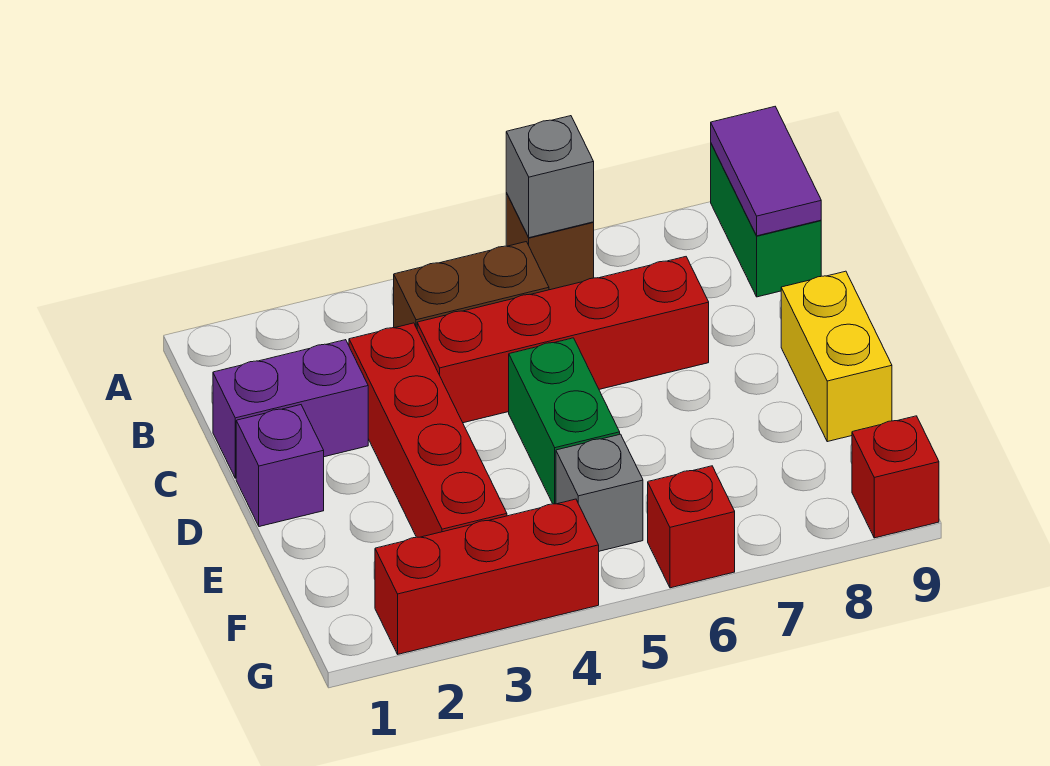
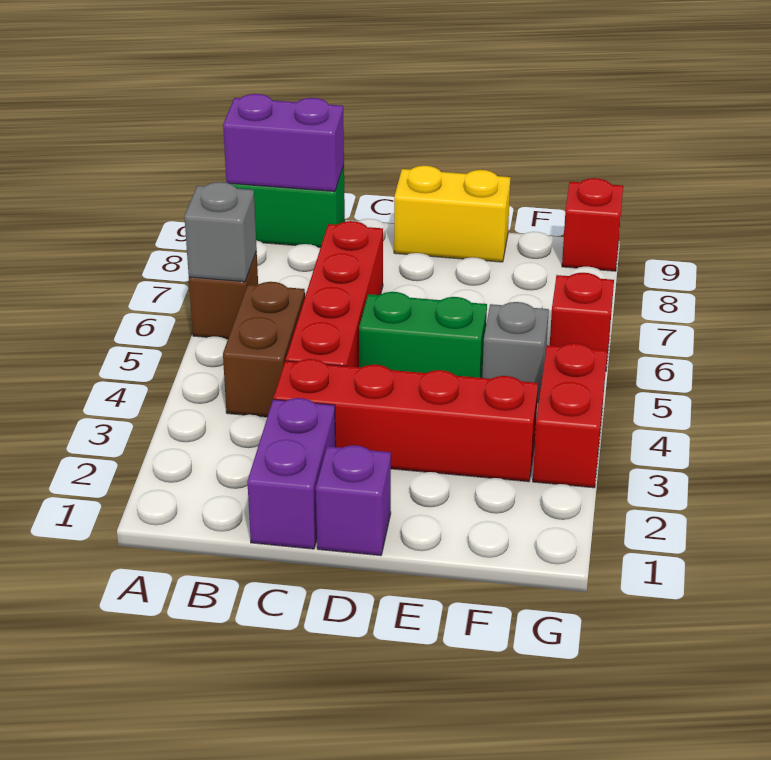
purple tile A9:B9 level 2 -> purple brick A9:B9 level 2
red brick G2:G4 level 1 -> red brick G3:G4 level 1

